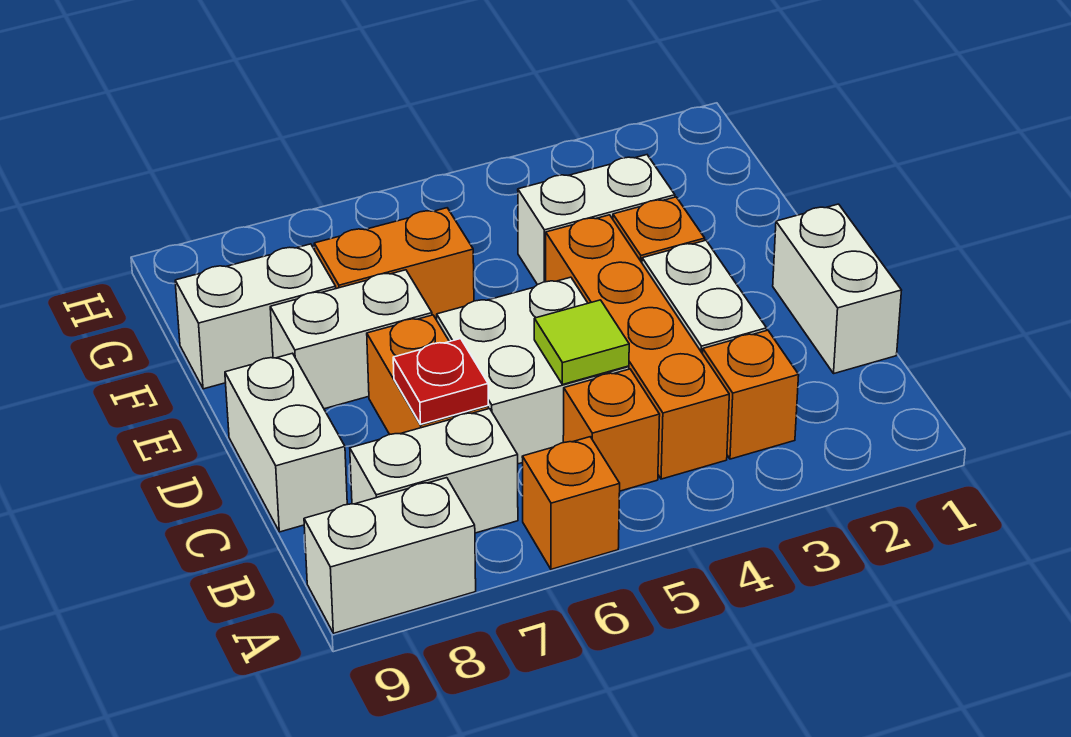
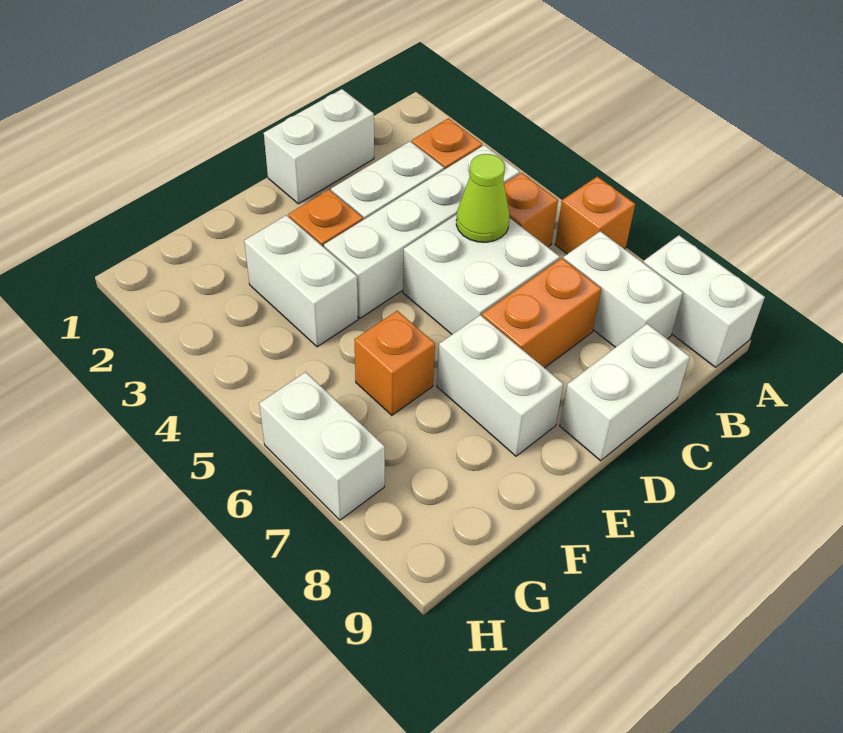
orange brick B4:E4 level 1 -> white brick B4:E4 level 1
lime tile C5 level 2 -> lime cone C5 level 2
red plate C7 level 2 -> none
orange brick F6:F7 level 1 -> orange brick F6 level 1
white brick F8:F9 level 1 -> white brick H6:H7 level 1

